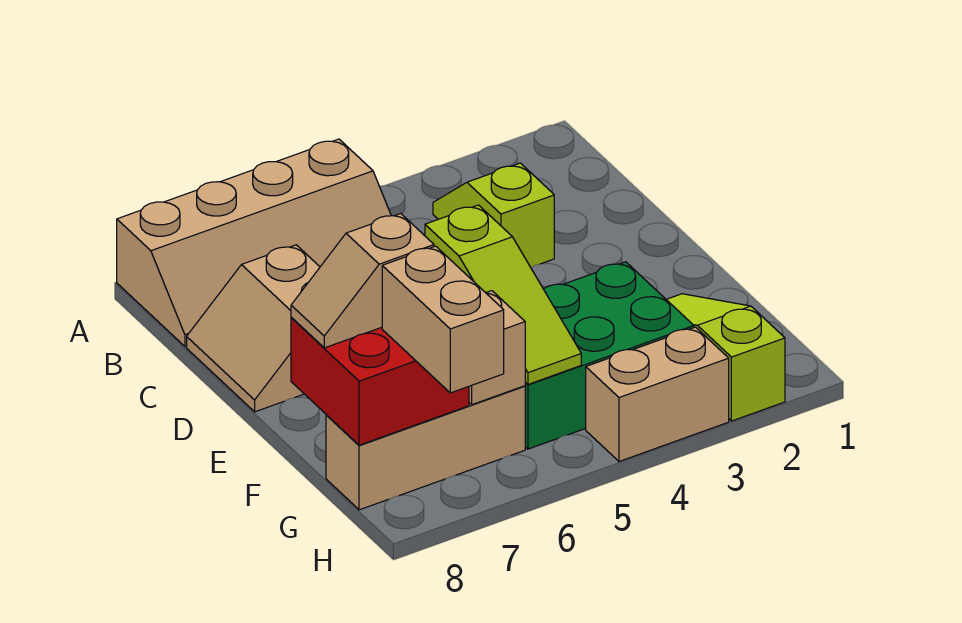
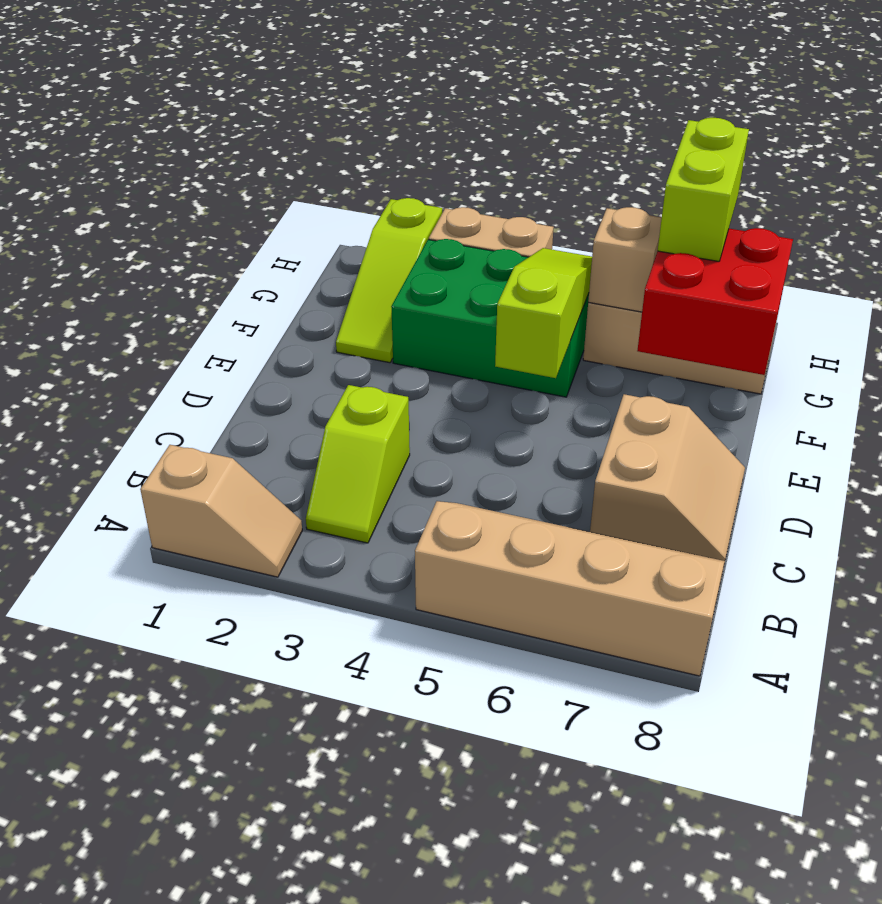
tan slope F7:F8 level 3 top 7 -> tan slope A1:A2 level 1 top 1
tan brick G7:H7 level 3 -> lime brick G7:H7 level 3

